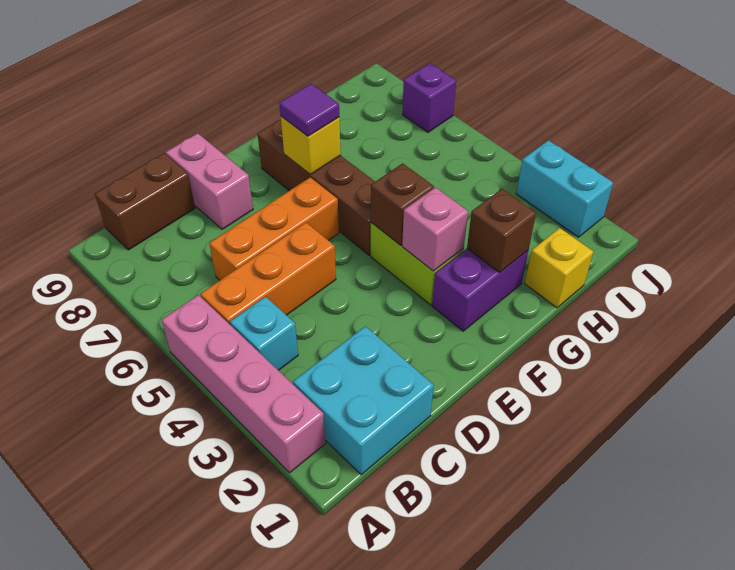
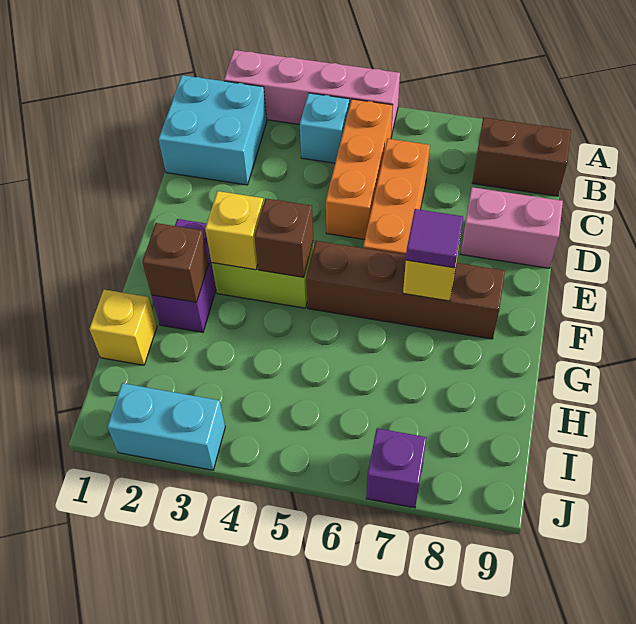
brown brick B9:C9 level 1 -> brown brick B8:B9 level 1
pink brick F3 level 2 -> yellow brick F3 level 2

